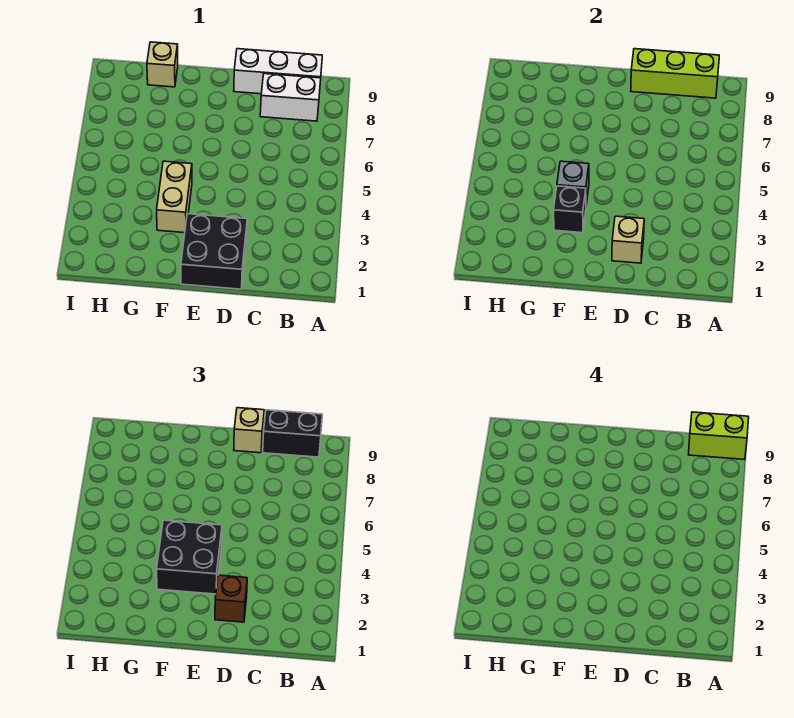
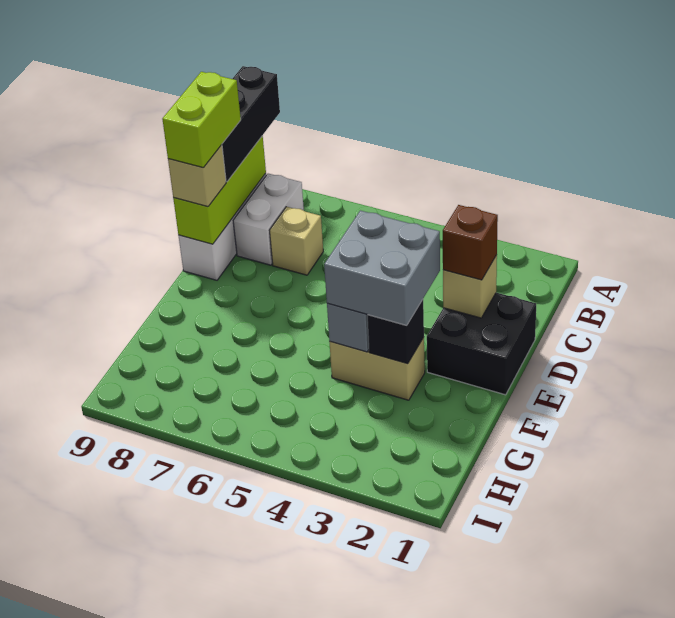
lime brick A9:B9 level 4 -> lime brick C9:D9 level 4
black brick B9:C9 level 3 -> black brick A9:C9 level 3
black brick E3:F4 level 3 -> grey brick E3:F4 level 3
tan brick G9 level 1 -> tan brick C7 level 1

